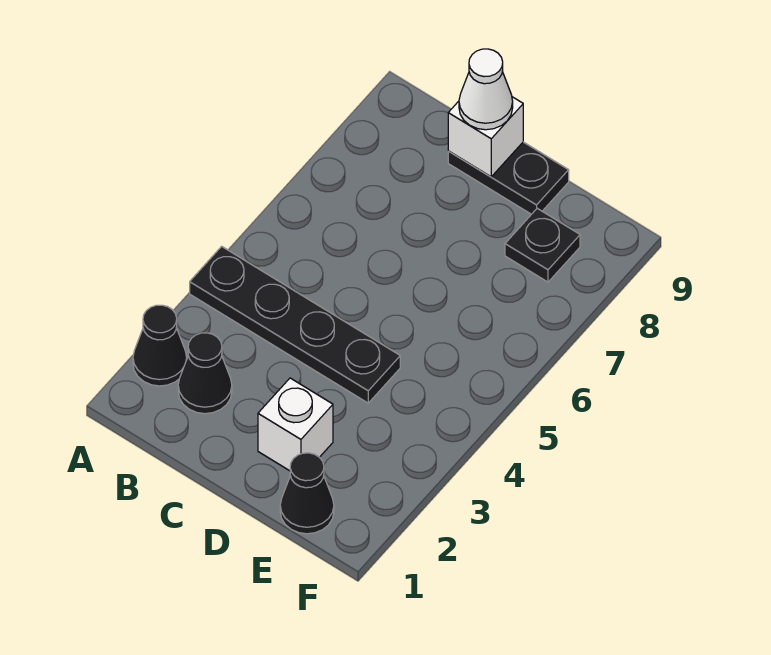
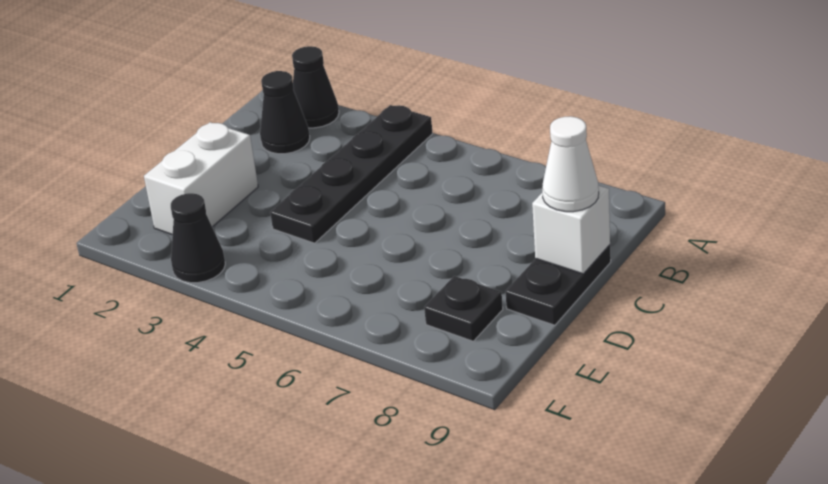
white brick D2 level 1 -> white brick D2:E2 level 1
black cone E1 level 1 -> black cone F3 level 1

